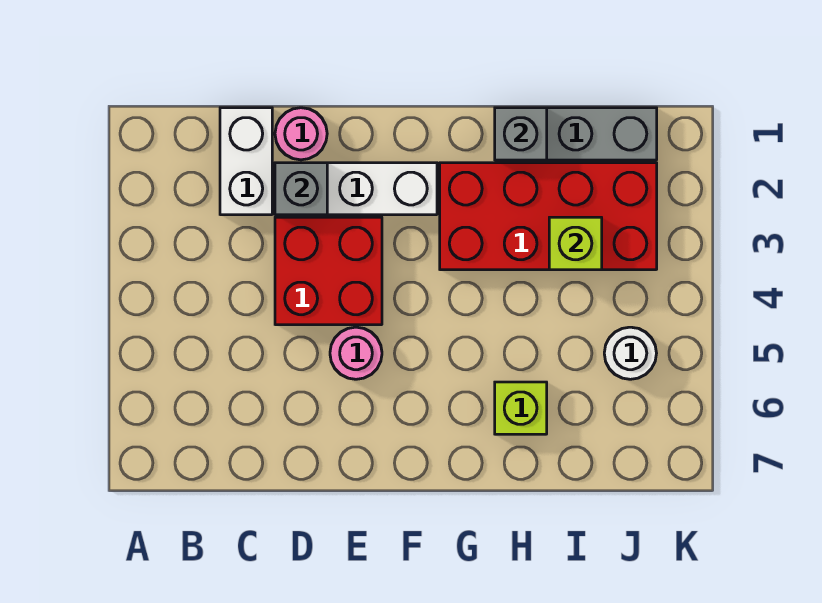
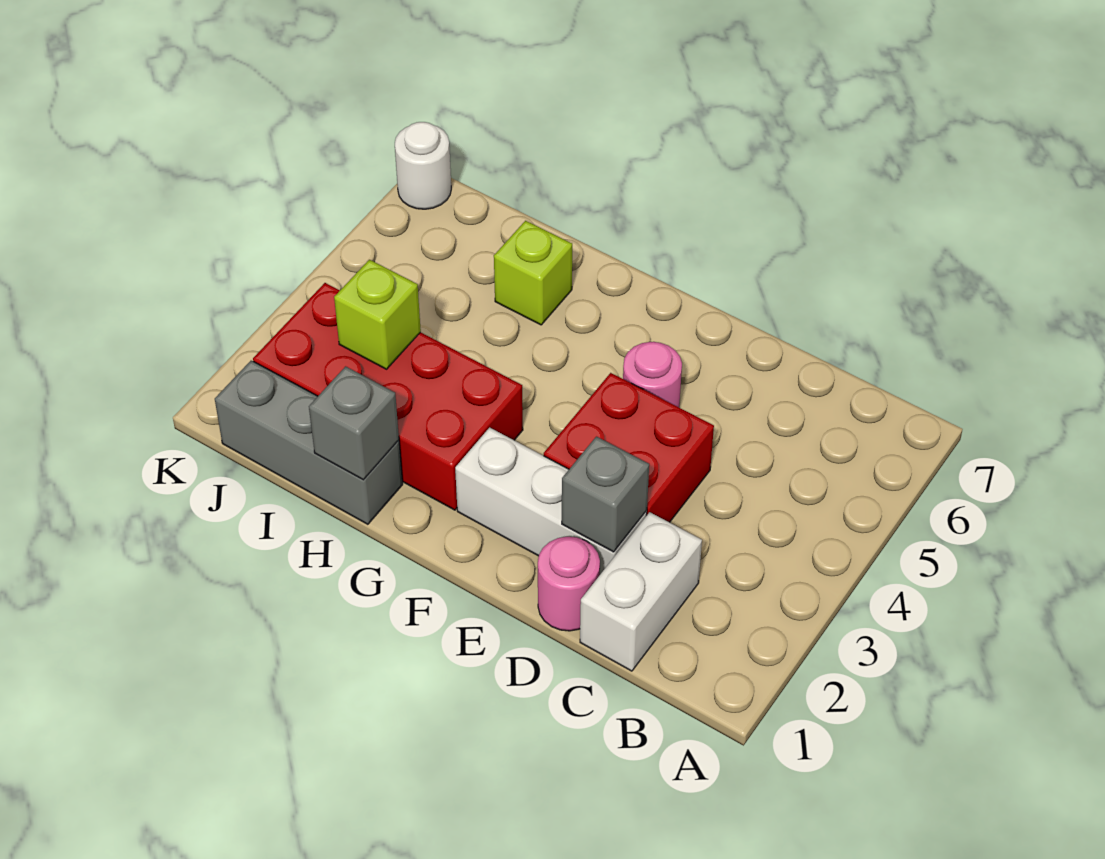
white round brick J5 level 1 -> white round brick K7 level 1

